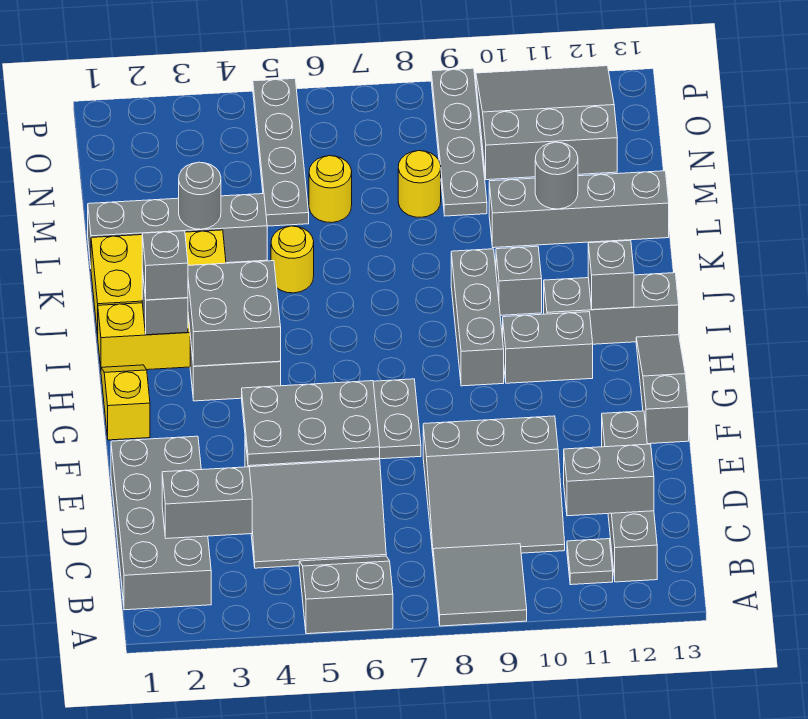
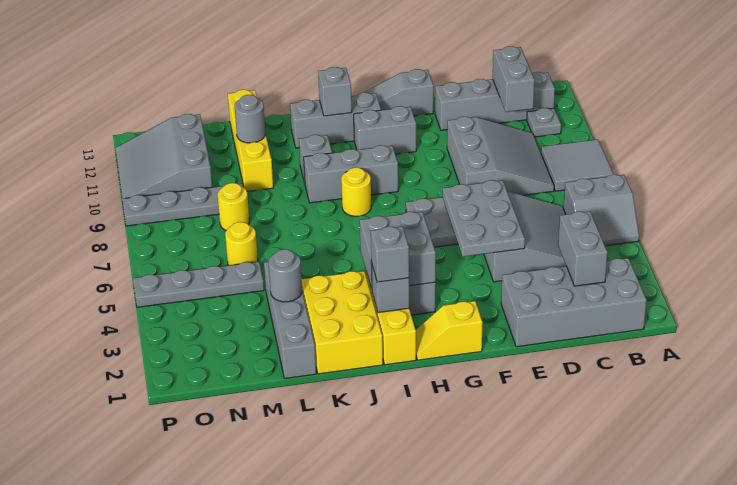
grey slope A5:B6 level 1 top A -> grey slope A5:B6 level 1 top 6
grey brick H10:H11 level 1 -> grey brick G11:H11 level 1
grey brick I11:I13 level 1 -> grey brick H12:J12 level 1
yellow round brick K5 level 1 -> yellow round brick I8 level 1
grey brick L10:L13 level 1 -> yellow brick L10:L13 level 1

